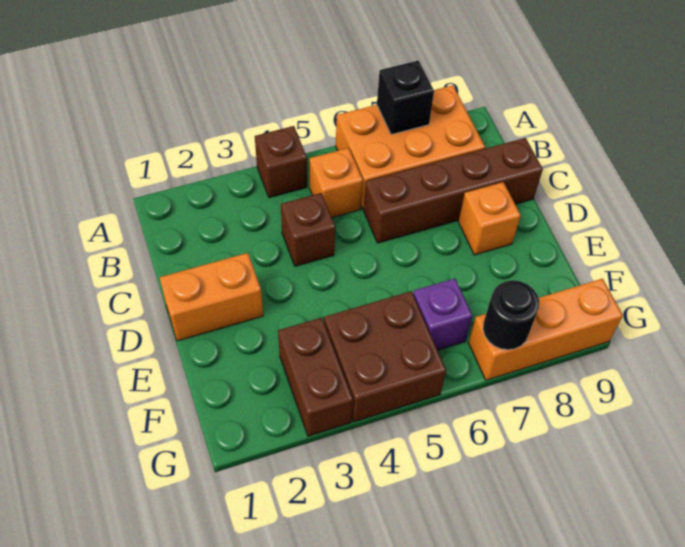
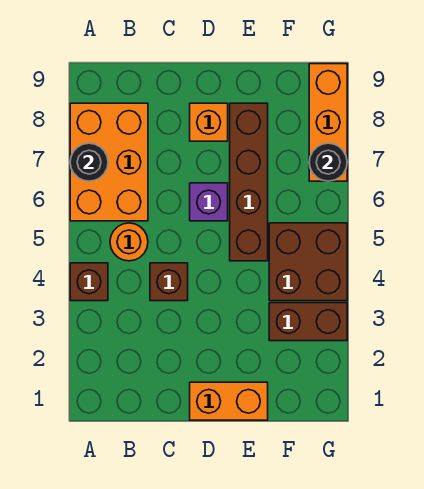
black brick A7 level 2 -> black round brick A7 level 2
orange brick B5 level 1 -> orange round brick B5 level 1
brown brick C6:C9 level 1 -> brown brick E5:E8 level 1
orange brick D1:D2 level 1 -> orange brick D1:E1 level 1
purple brick F6 level 1 -> purple brick D6 level 1

